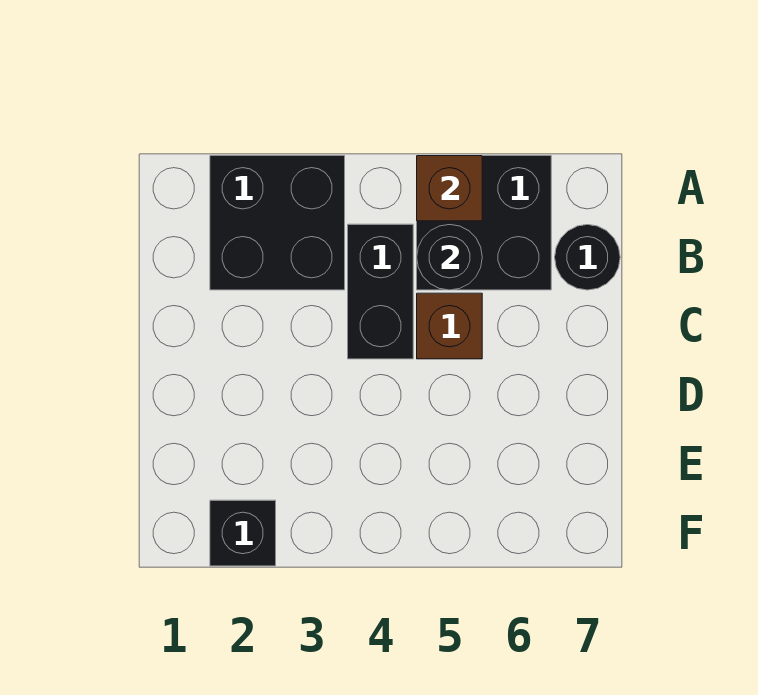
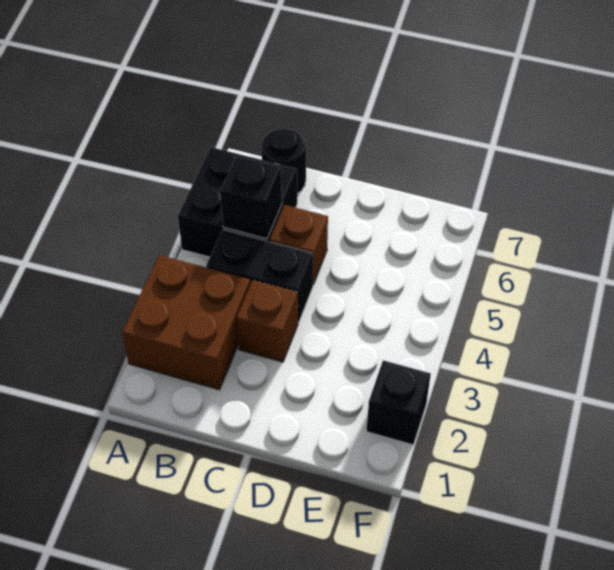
black brick A2:B3 level 1 -> brown brick A2:B3 level 1
brown brick A5 level 2 -> brown brick C3 level 1
black round brick B5 level 2 -> black brick B5 level 2

